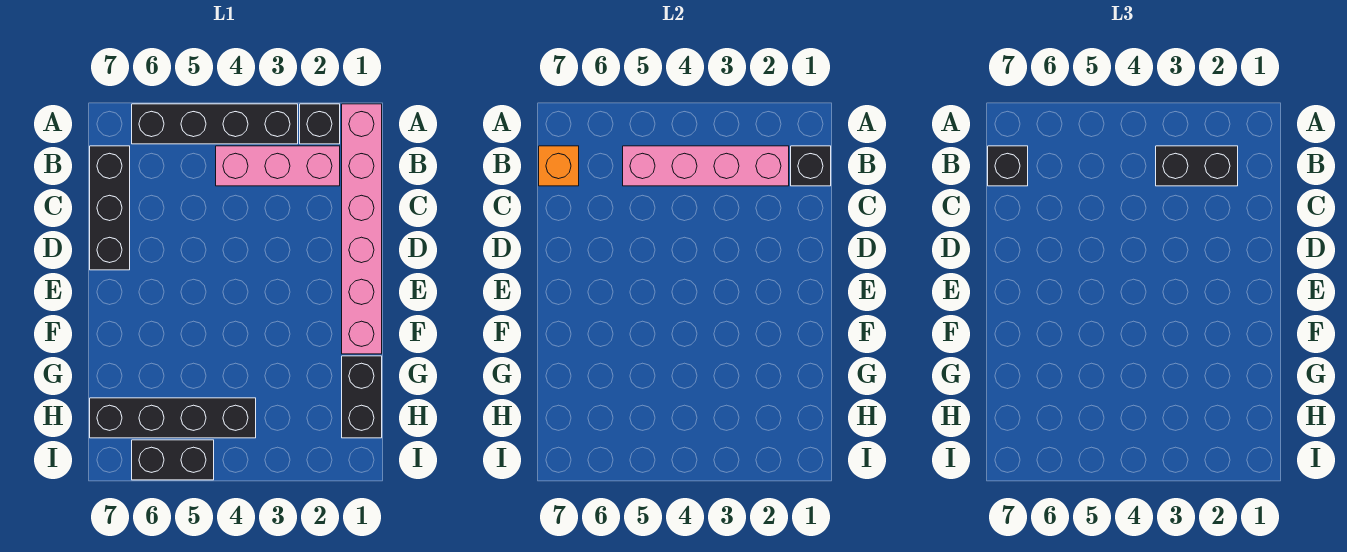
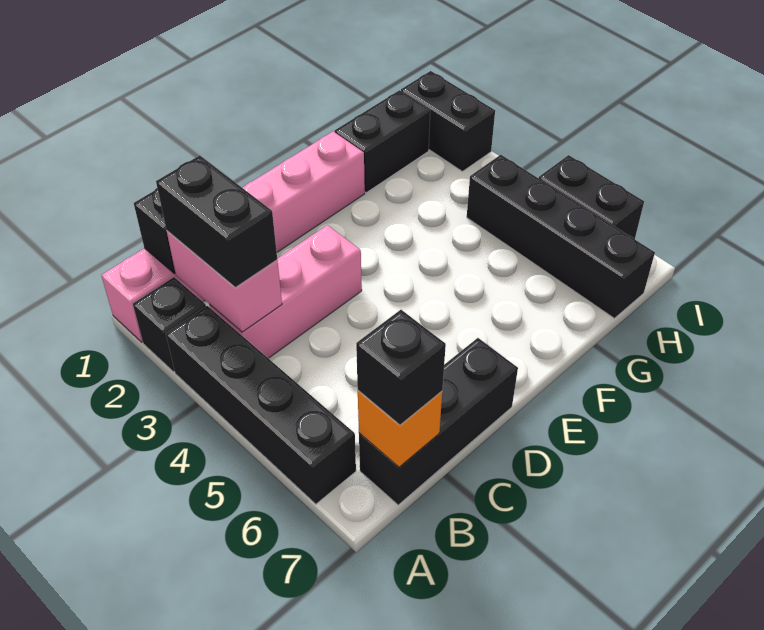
pink brick B2:B4 level 1 -> pink brick B3:D3 level 1
pink brick B2:B5 level 2 -> pink brick B2:B3 level 2
none -> black brick I1:I2 level 1

